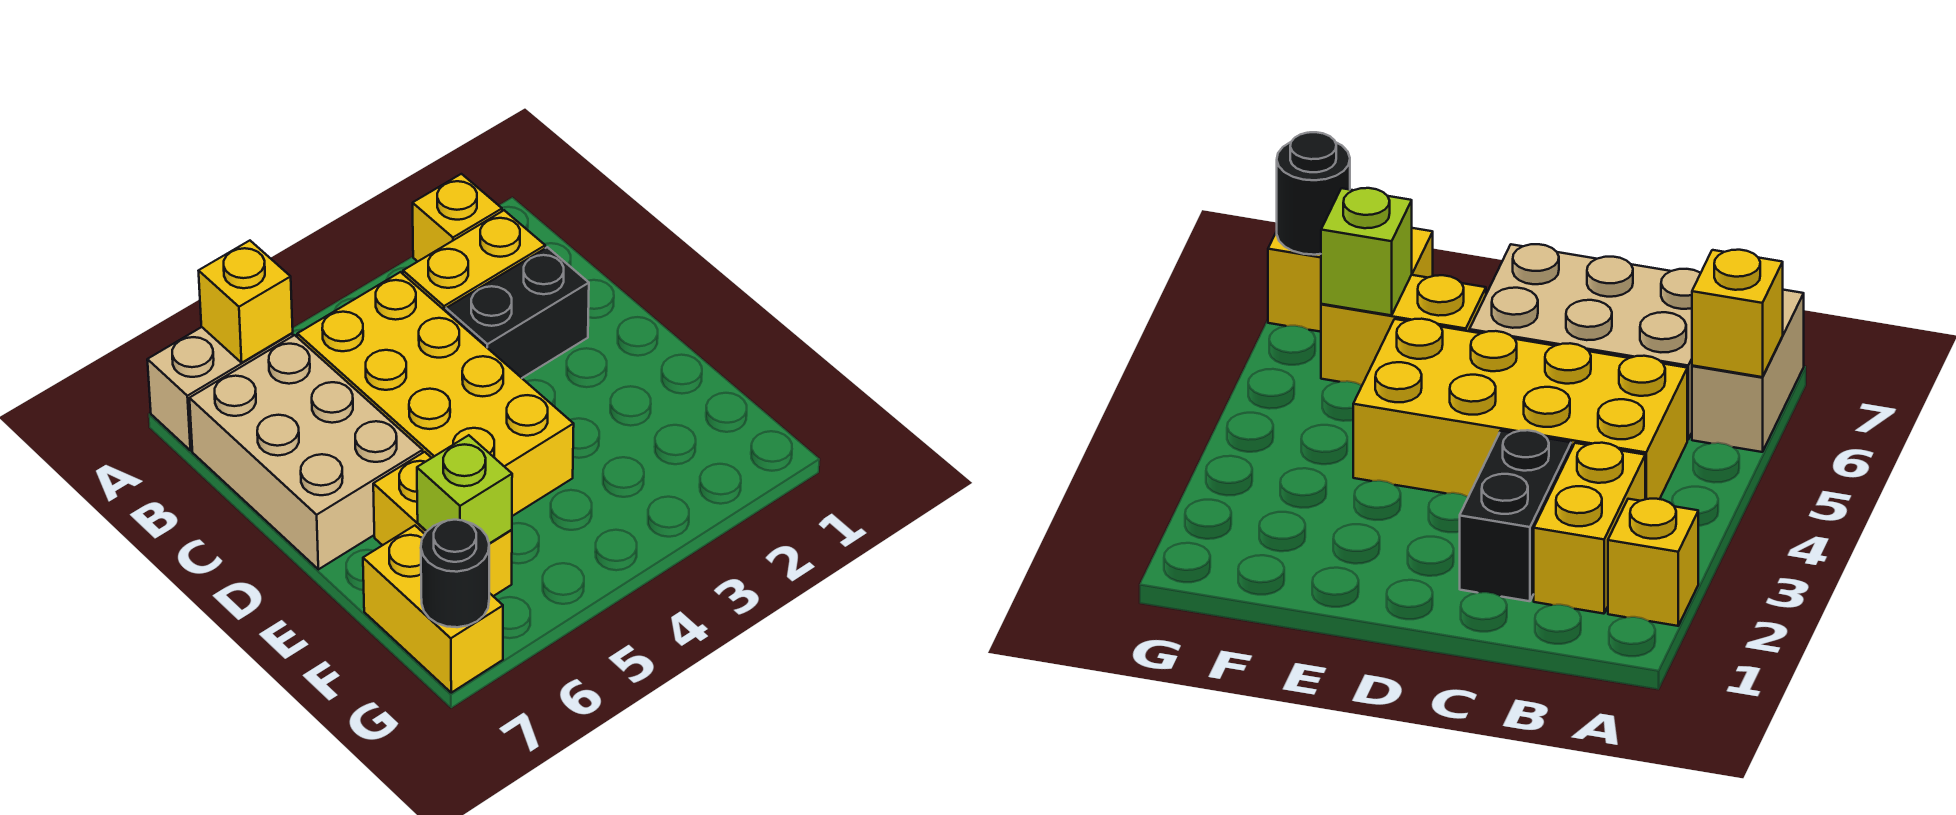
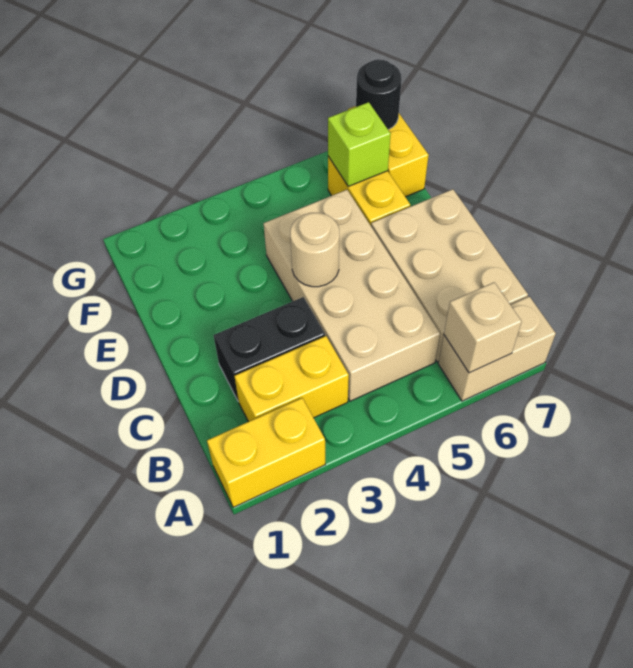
yellow brick A2 level 1 -> yellow brick A1:A2 level 1
yellow brick A6 level 2 -> tan brick A6 level 2
yellow brick B4:E5 level 1 -> tan brick B4:E5 level 1
none -> tan round brick D4 level 2

